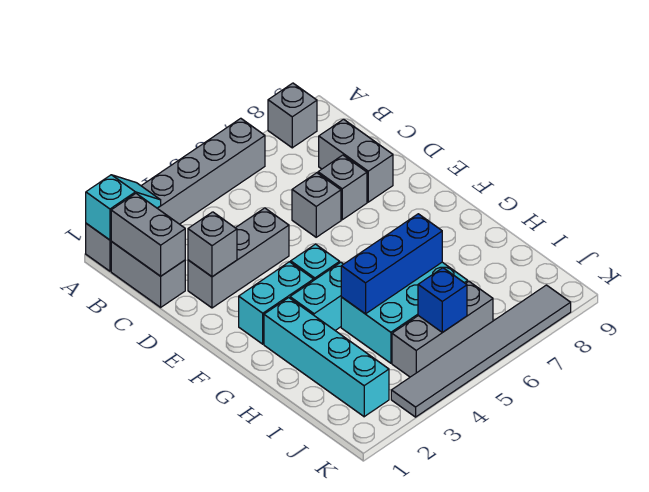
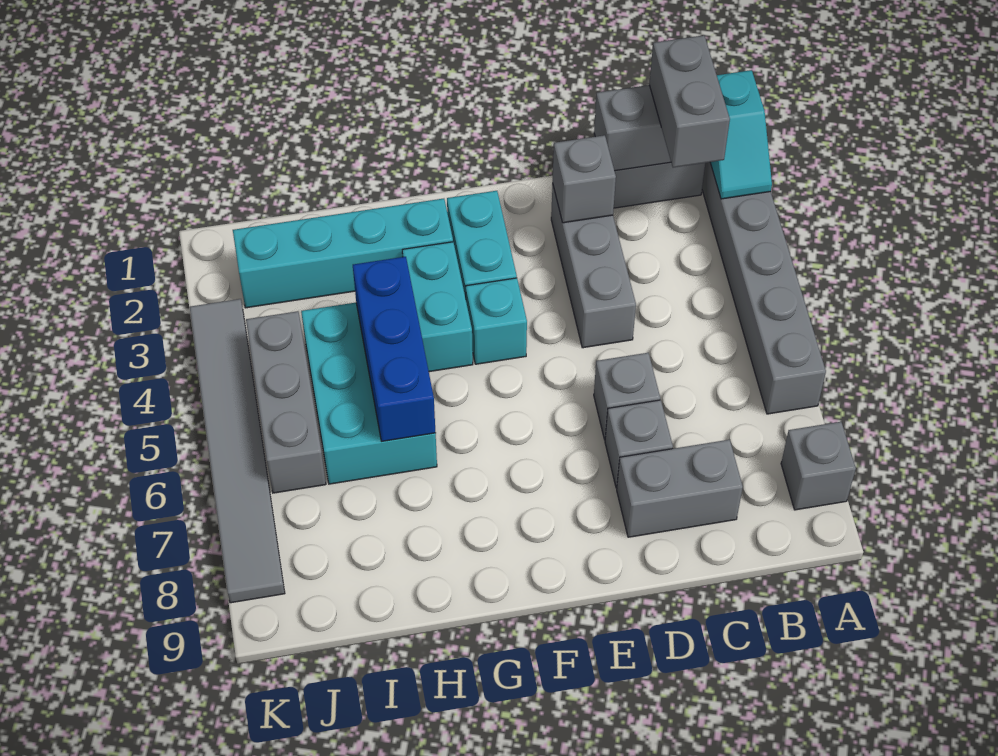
none -> grey brick B1:B2 level 3
blue brick J5 level 2 -> none

